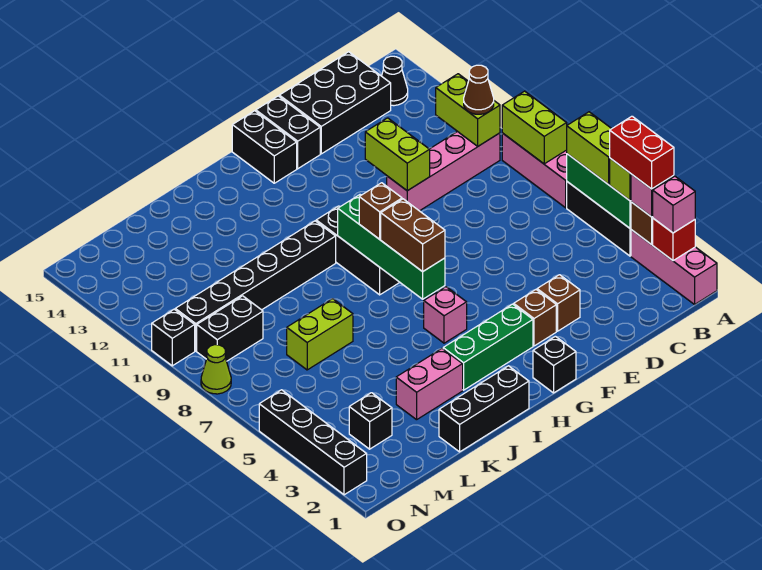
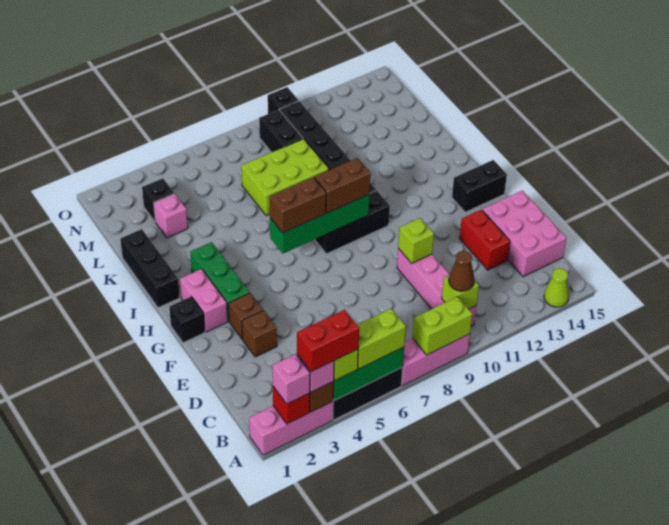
lime brick B10:B11 level 2 -> lime brick B10 level 2
black cone B14 level 1 -> none
black brick C14:E15 level 1 -> pink brick C14:E15 level 1
none -> red brick D13:E13 level 1
lime brick E10:E11 level 2 -> lime brick E10 level 2
black brick F14:F15 level 1 -> none
pink brick H5 level 1 -> pink brick L3 level 1
brown brick H8 level 3 -> brown brick H8:H9 level 3
pink brick J3:K3 level 1 -> pink brick G2:H2 level 1
lime brick K7:L7 level 1 -> lime brick K7:L9 level 1
black brick O2:O5 level 1 -> none
lime cone O8 level 1 -> lime cone A14 level 1

